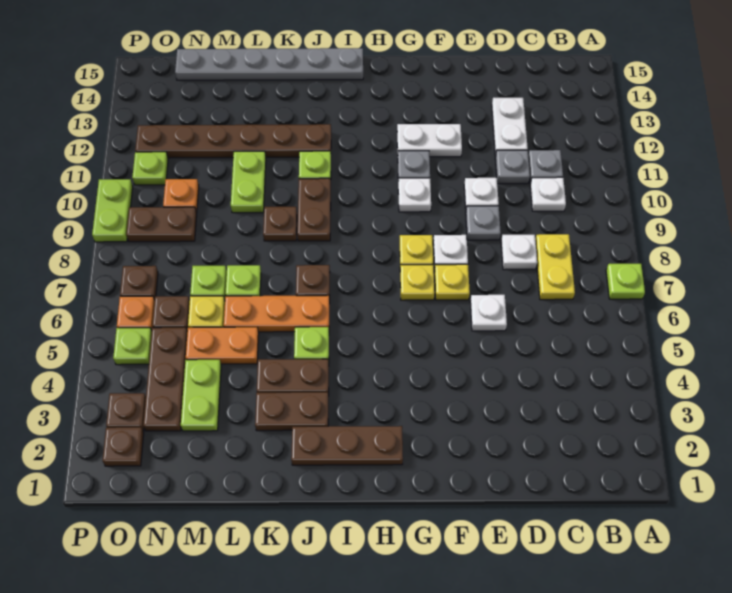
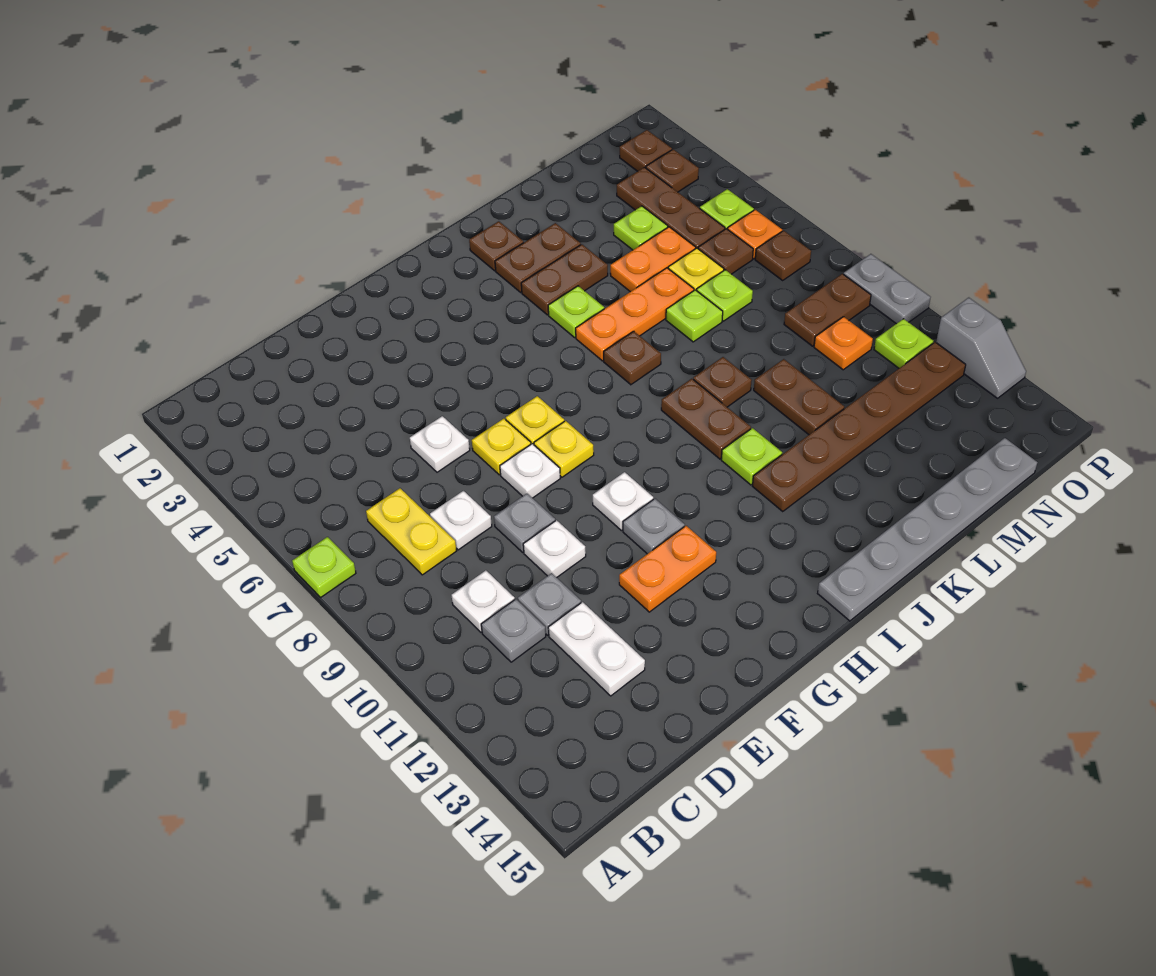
white plate F12:G12 level 1 -> orange plate F12:G12 level 1
brown plate H2:J2 level 1 -> brown plate J2 level 1
lime plate L10:L11 level 1 -> brown plate L10:L11 level 1
lime plate M3:M4 level 1 -> lime plate M4 level 1
lime plate P9:P10 level 1 -> grey plate P9:P10 level 1
none -> grey slope P12:P13 level 1 top 12

